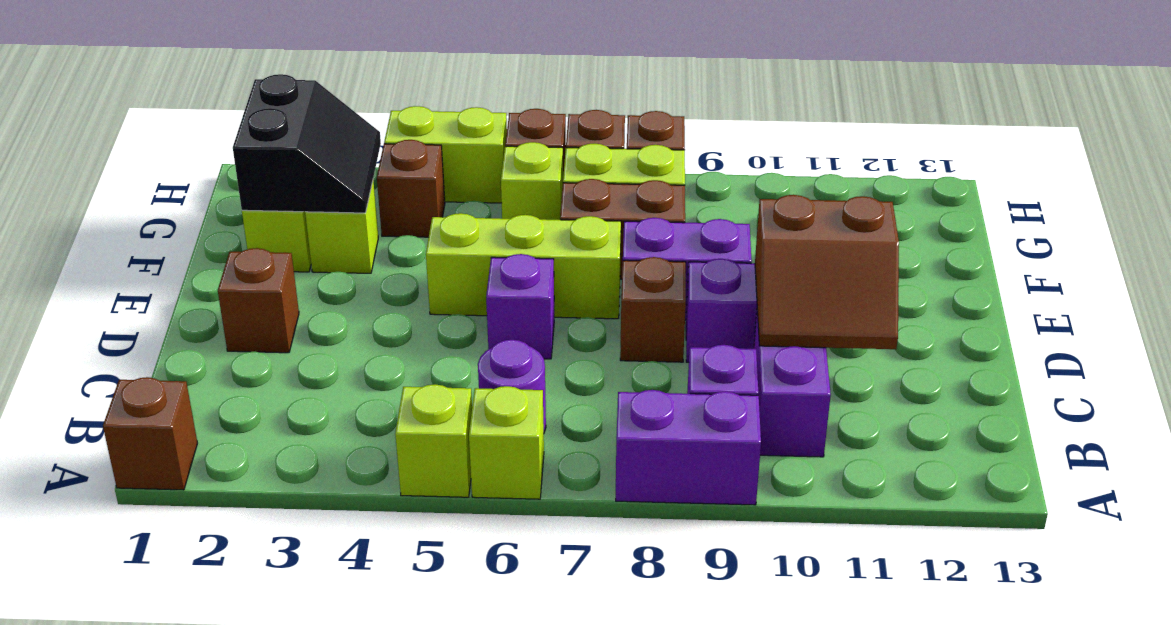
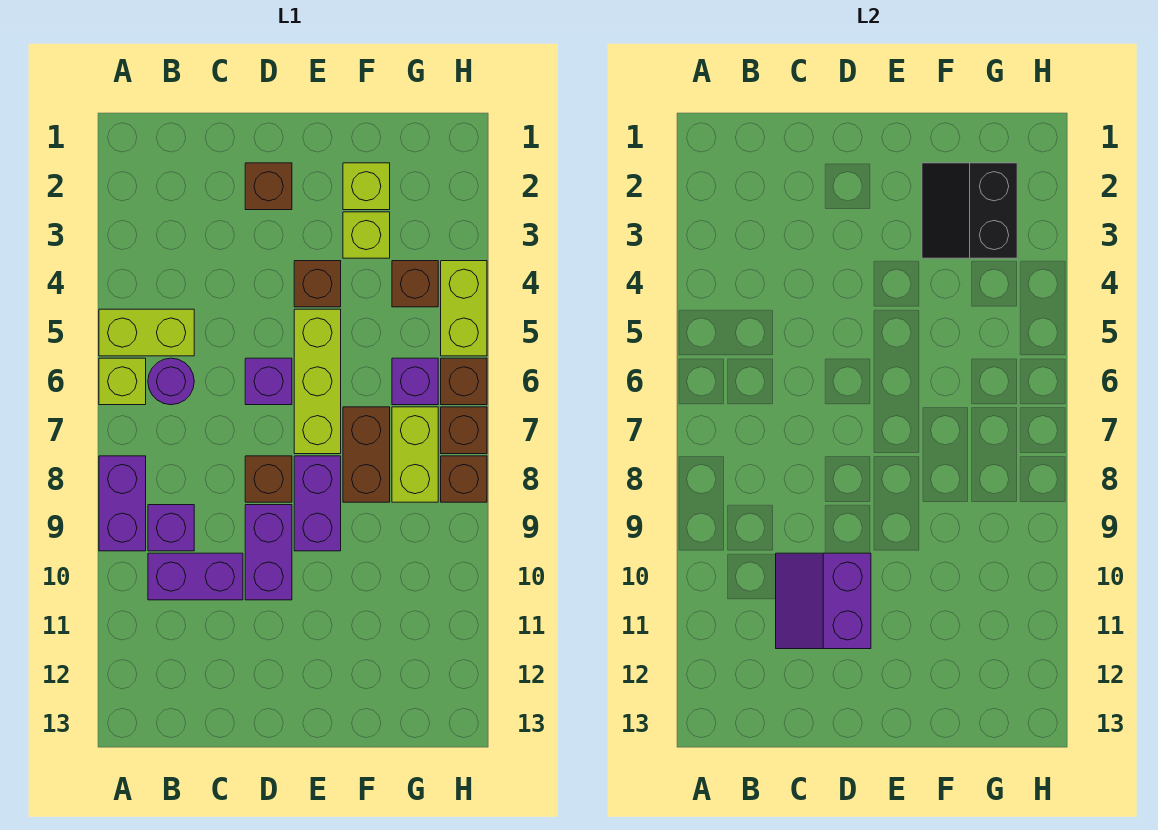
brown brick A1 level 1 -> brown brick E4 level 1
lime brick A5 level 1 -> lime brick A5:B5 level 1
brown slope C10:D11 level 2 top D -> purple slope C10:D11 level 2 top D
black slope F2:G3 level 2 top 2 -> black slope F2:G3 level 2 top G
lime brick G6 level 1 -> purple brick G6 level 1

